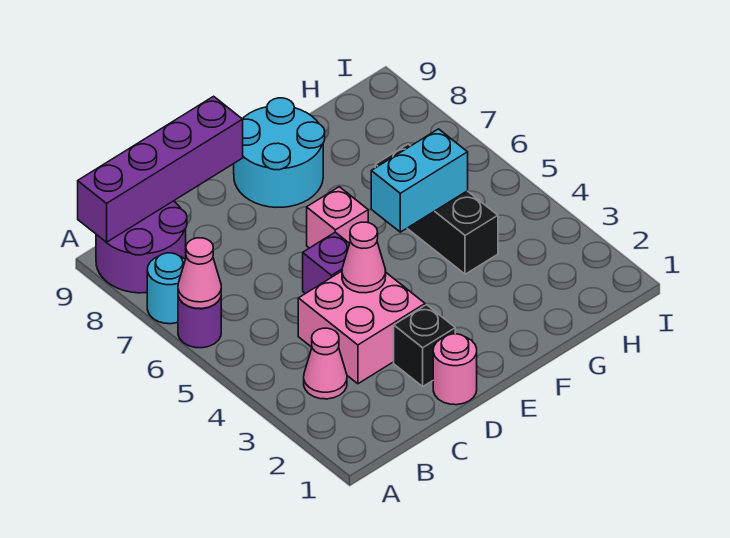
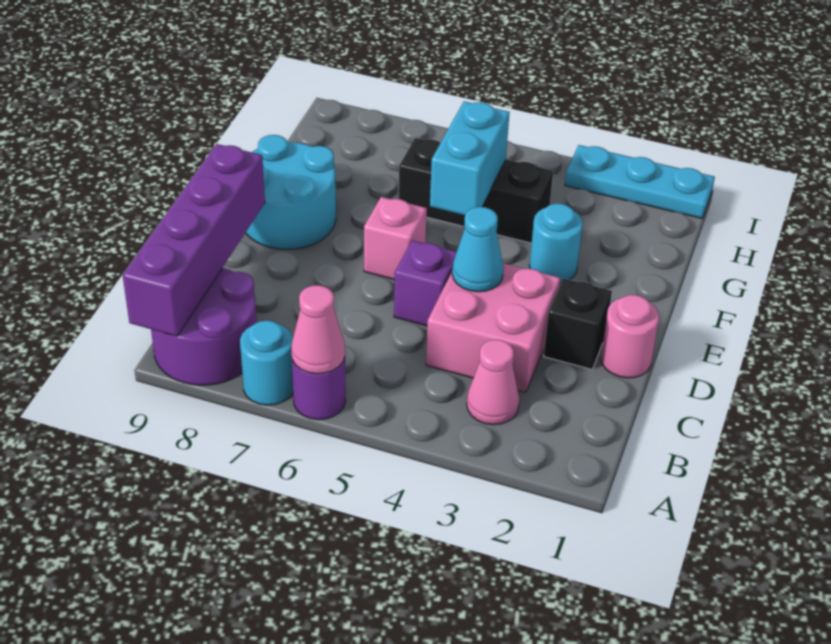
pink cone D4 level 2 -> cyan cone D4 level 2
none -> cyan round brick F3 level 1
none -> cyan plate I1:I3 level 1

